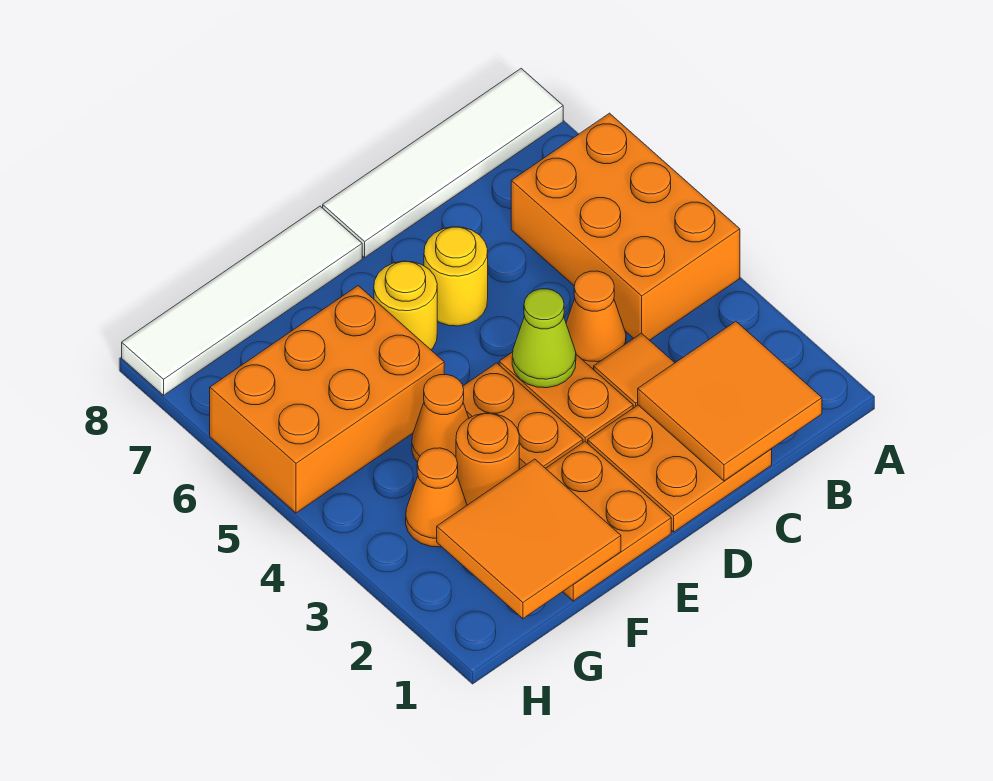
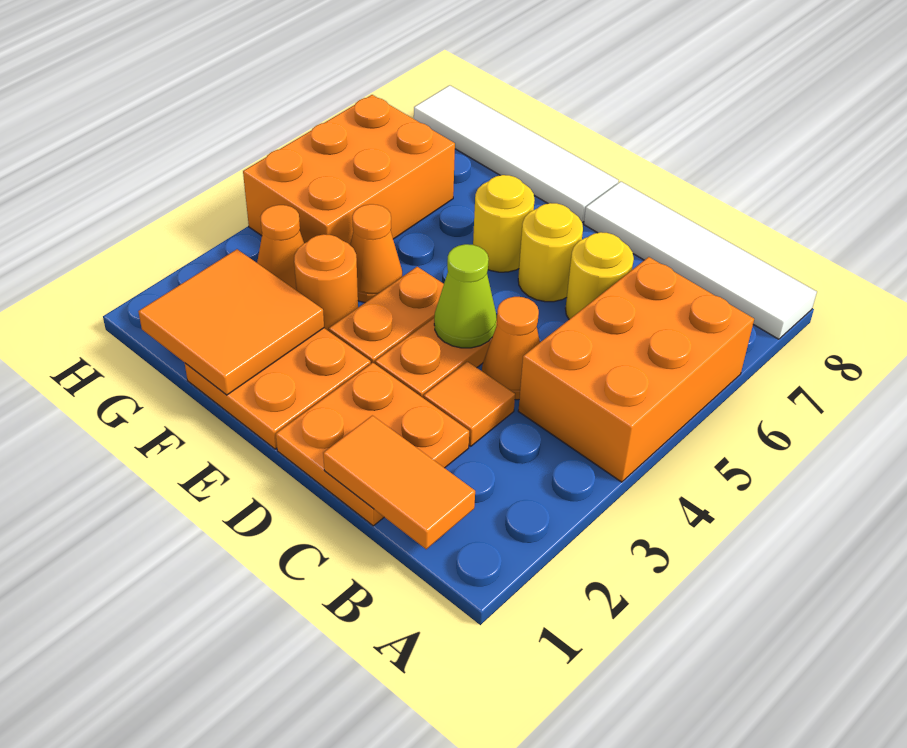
orange tile B1:C2 level 2 -> orange tile B1:C1 level 2
none -> yellow round brick C6 level 1
orange brick F5:H6 level 1 -> orange brick G4:H6 level 1

